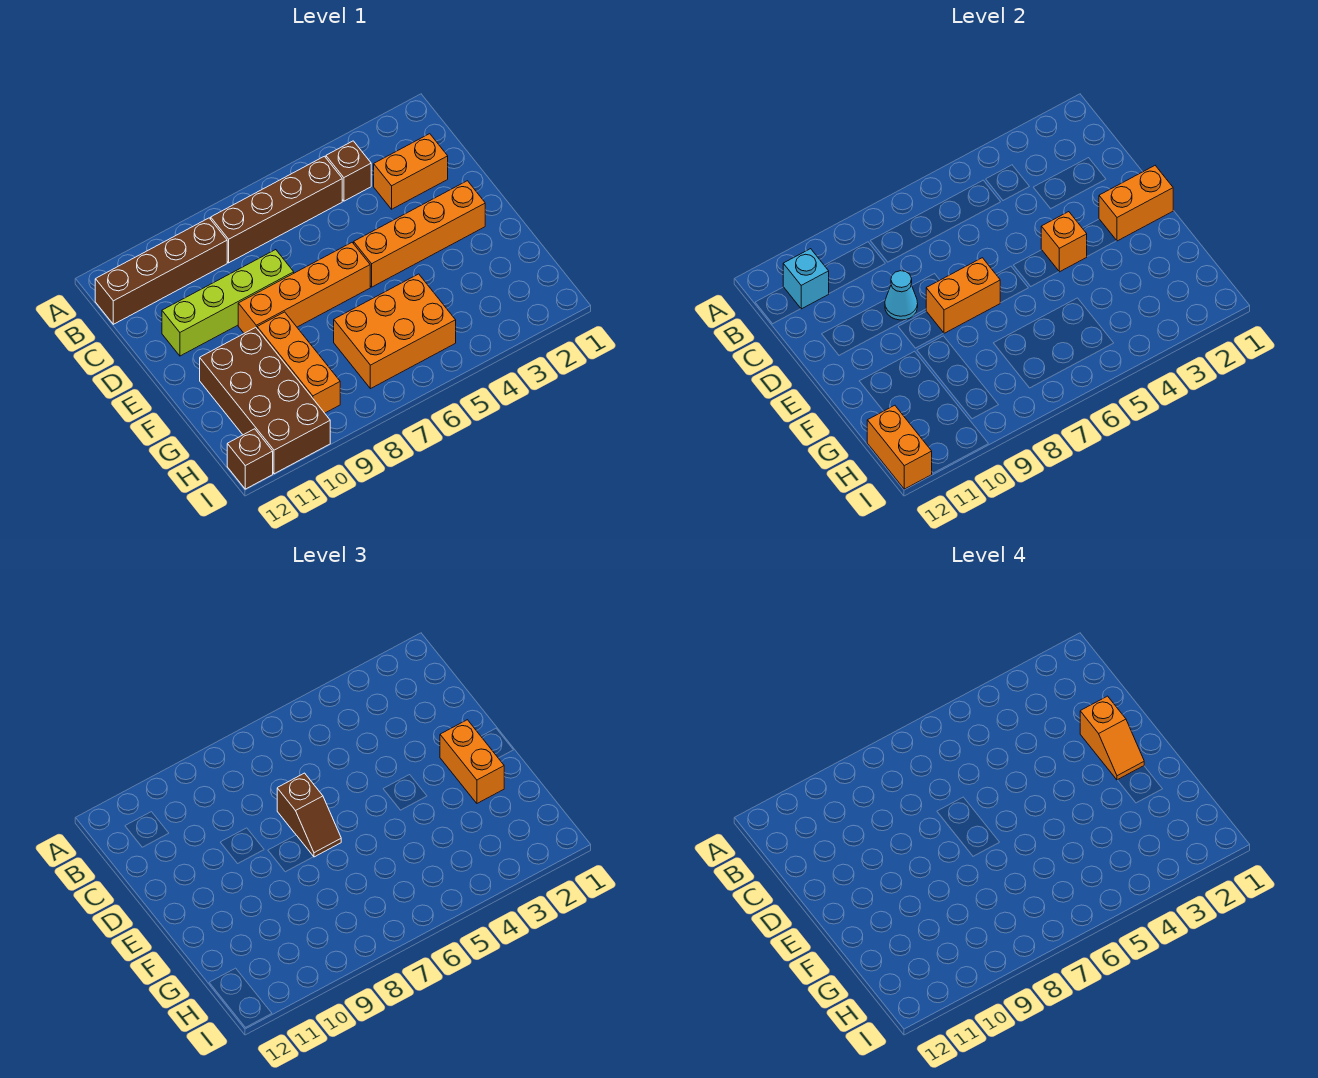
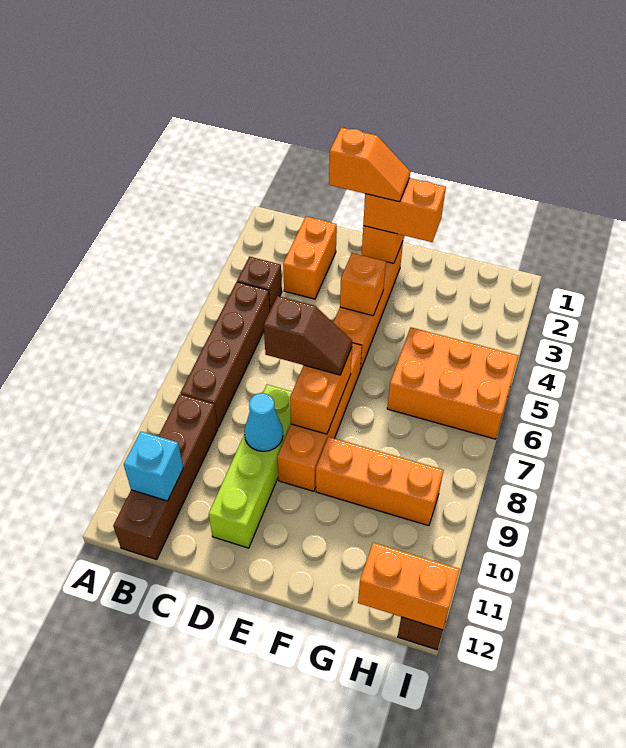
brown brick F10:I11 level 1 -> none
orange brick G5:H7 level 1 -> orange brick G5:I6 level 1

